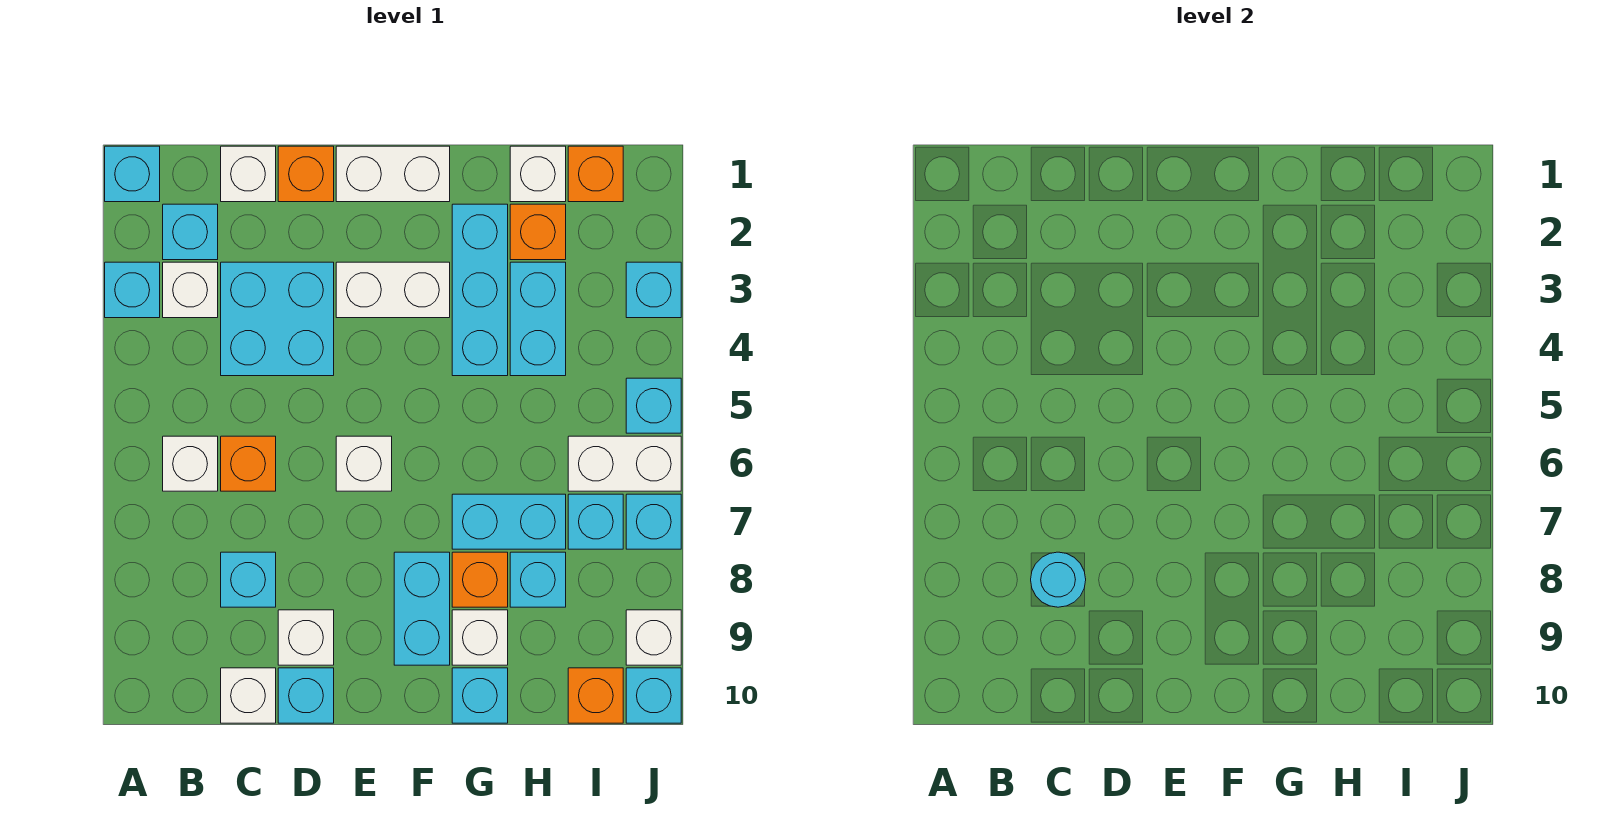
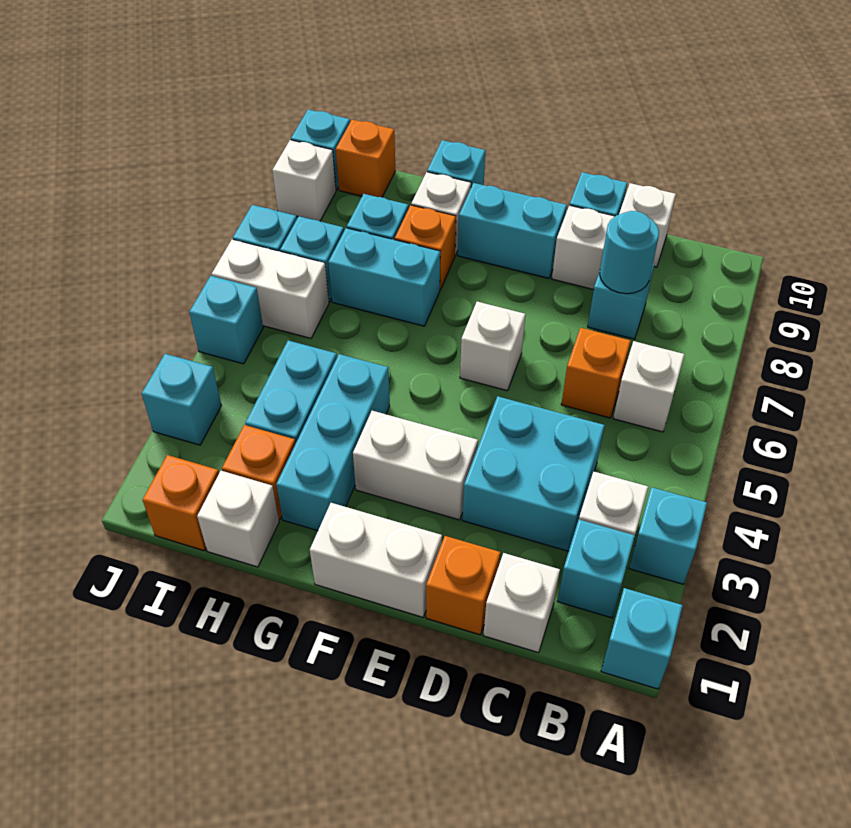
cyan brick F8:F9 level 1 -> cyan brick E9:F9 level 1

